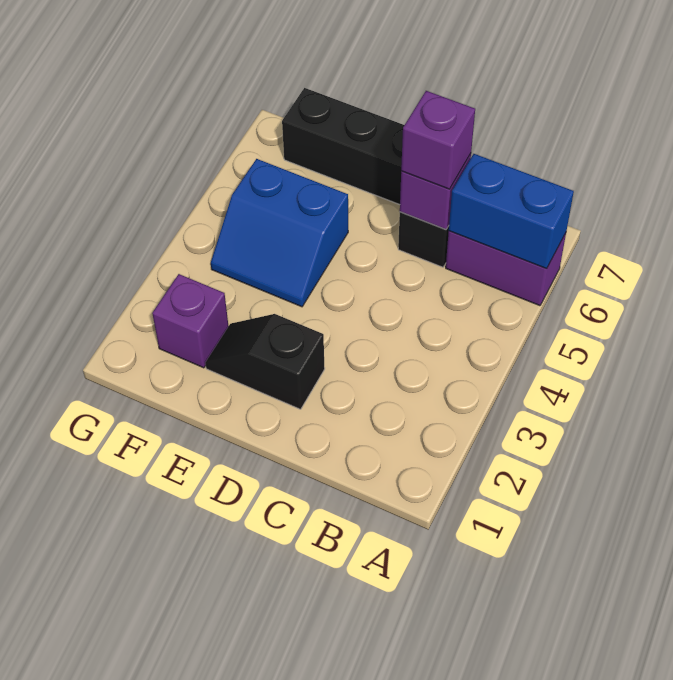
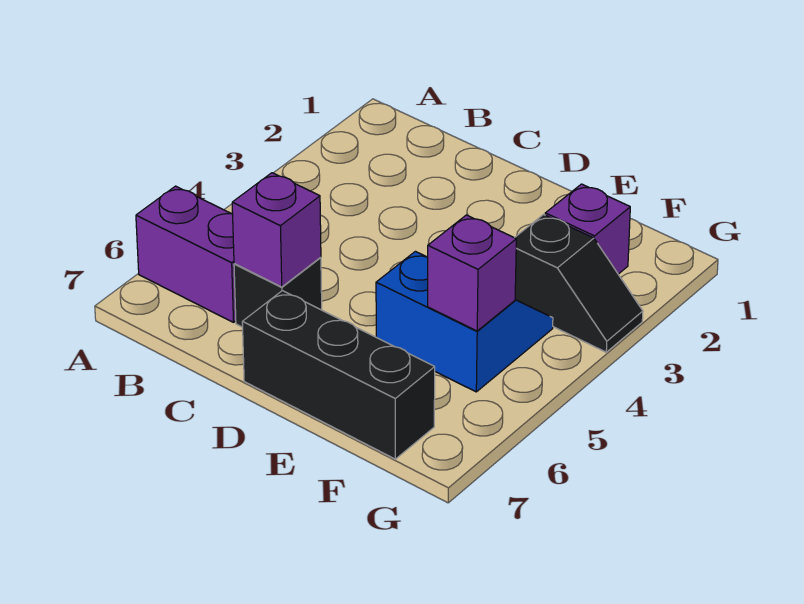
blue brick A6:B6 level 2 -> none
purple brick C6 level 3 -> purple brick F5 level 2
black slope D2:E2 level 1 top D -> black slope F3:G3 level 1 top F

